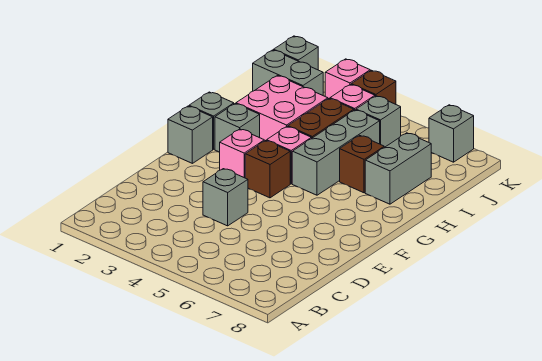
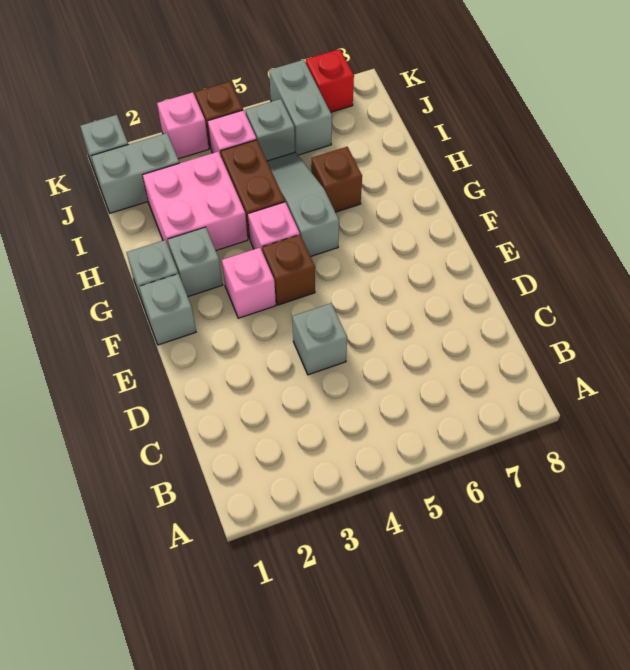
grey brick G5:I5 level 1 -> grey slope G5:I5 level 1 top G
grey brick H7:I7 level 1 -> grey brick J6:K6 level 1
grey brick K7 level 1 -> red brick K7 level 1

